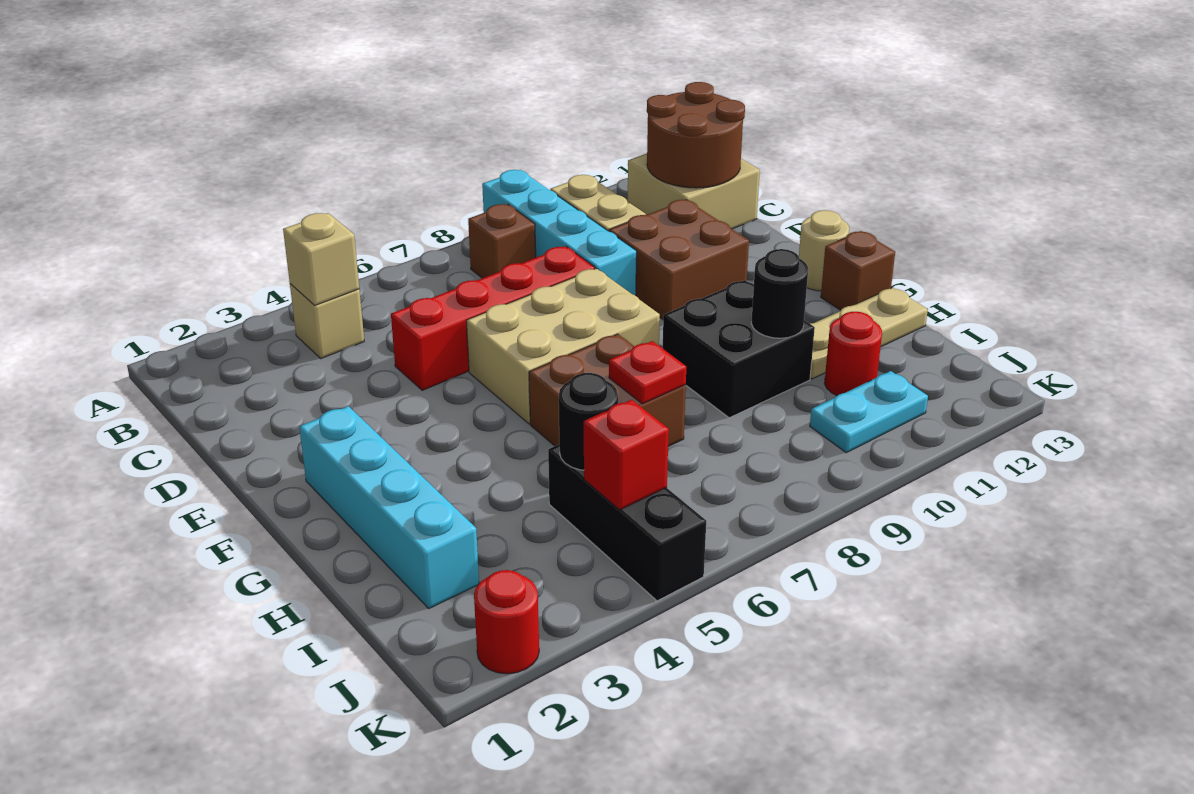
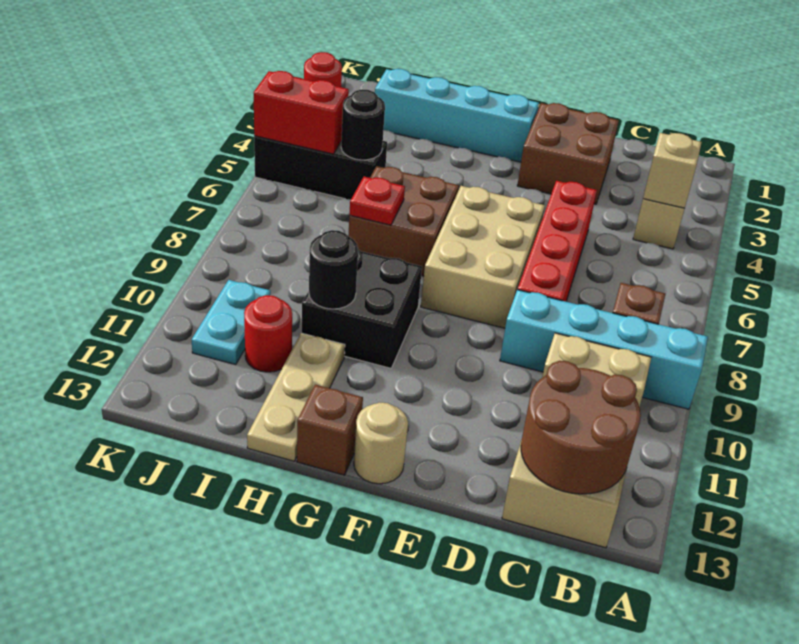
brown brick D10:E11 level 1 -> brown brick D2:E3 level 1
red brick J5 level 2 -> red brick J5:K5 level 2

